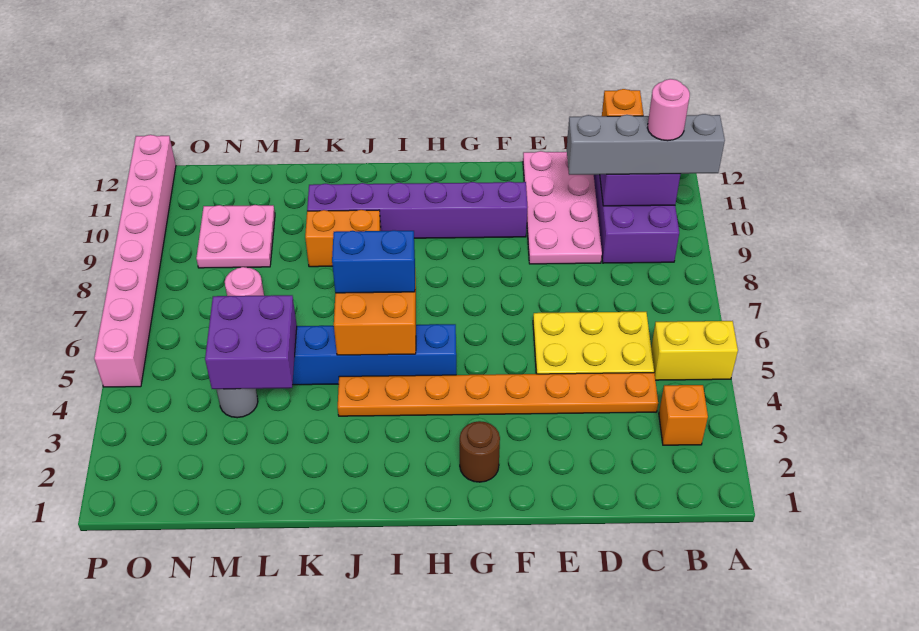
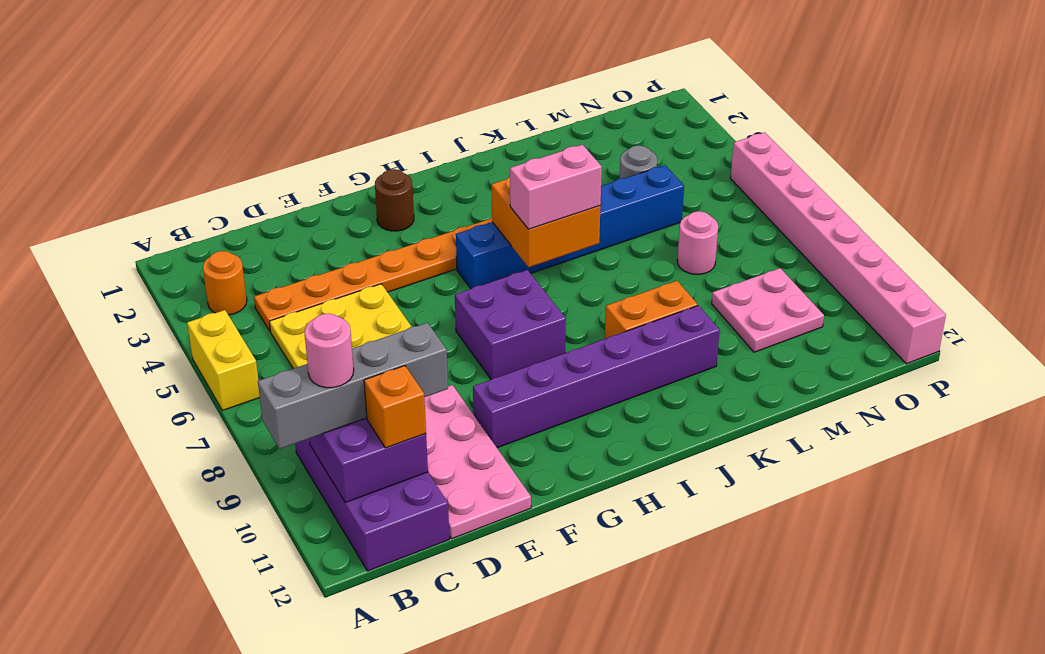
yellow brick A5:B5 level 1 -> yellow brick A5:A6 level 1
orange brick B3 level 1 -> orange round brick B3 level 1
blue brick I6:J6 level 3 -> pink brick I6:J6 level 3
purple brick L4:M5 level 2 -> purple brick G7:H8 level 1

